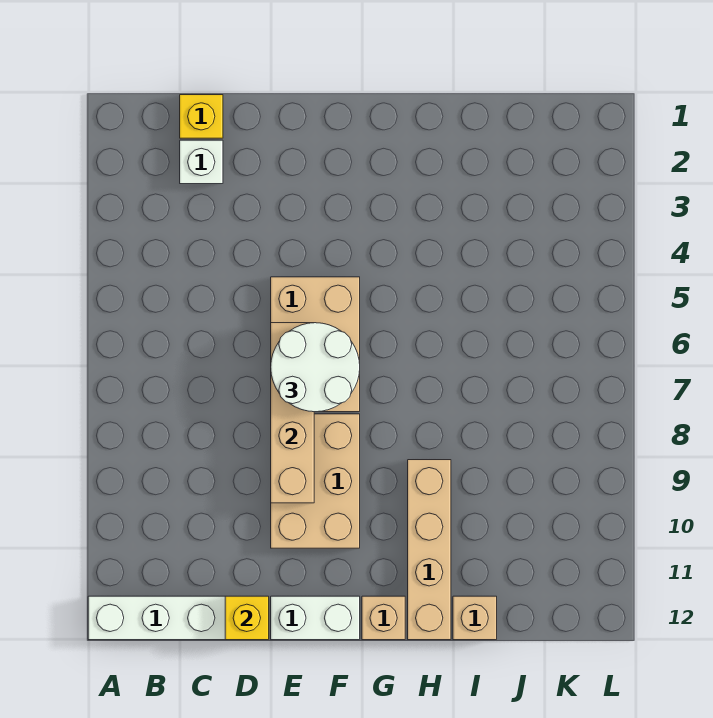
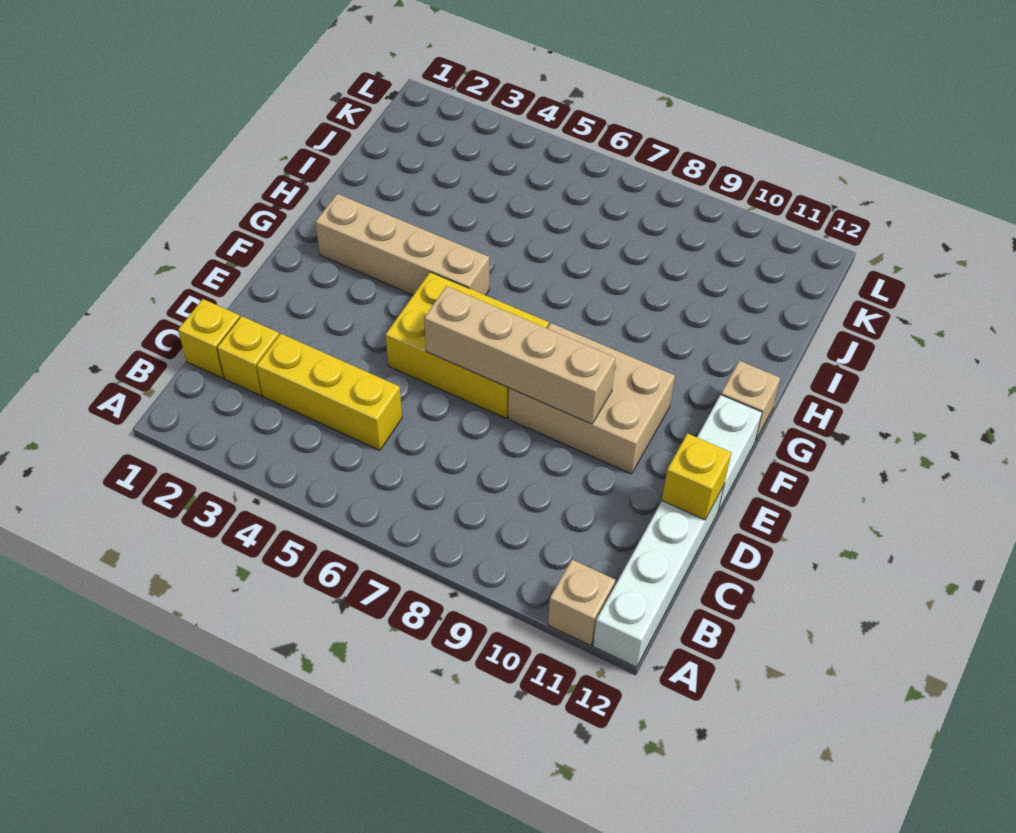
white brick C2 level 1 -> yellow brick C2 level 1
none -> yellow brick C3:C5 level 1
tan brick E5:F7 level 1 -> yellow brick E5:F7 level 1
white round brick E6:F7 level 3 -> none
tan brick H9:H12 level 1 -> tan brick G2:G5 level 1
tan brick I12 level 1 -> tan brick A11 level 1

